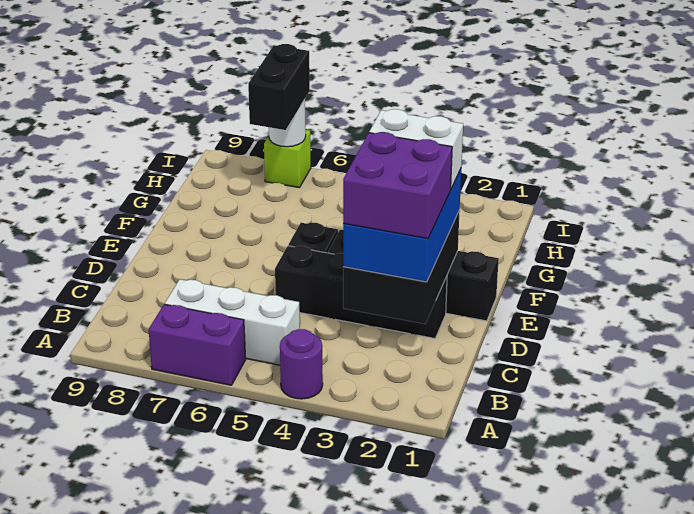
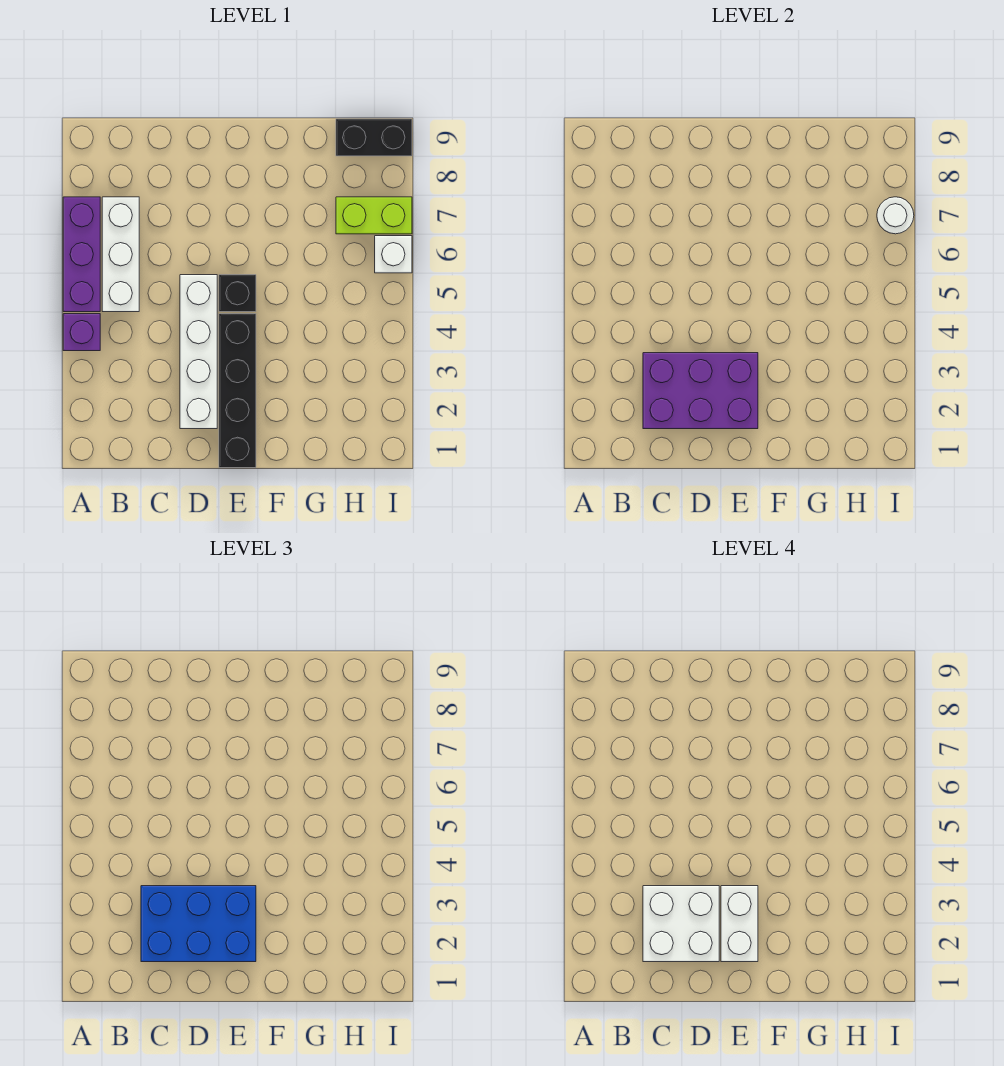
purple round brick A4 level 1 -> purple brick A4 level 1
purple brick A6:A7 level 1 -> purple brick A5:A7 level 1
black brick C2:E3 level 2 -> purple brick C2:E3 level 2
purple brick C2:D3 level 4 -> white brick C2:D3 level 4
black brick D2:D5 level 1 -> white brick D2:D5 level 1
black brick H7:I7 level 3 -> black brick H9:I9 level 1
none -> white brick I6 level 1
lime brick I7 level 1 -> lime brick H7:I7 level 1

